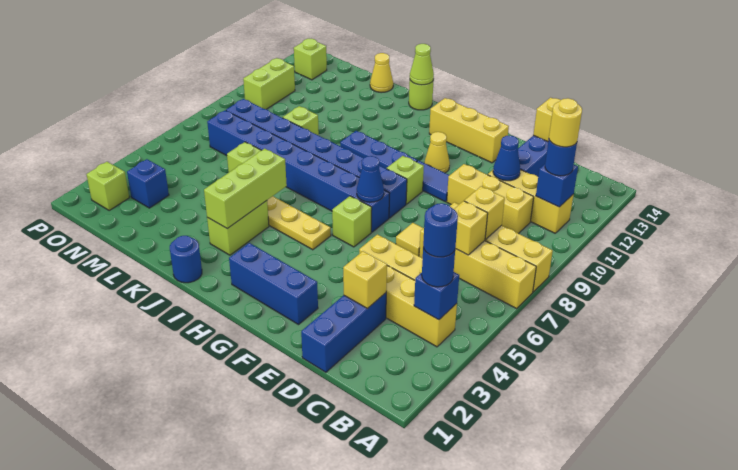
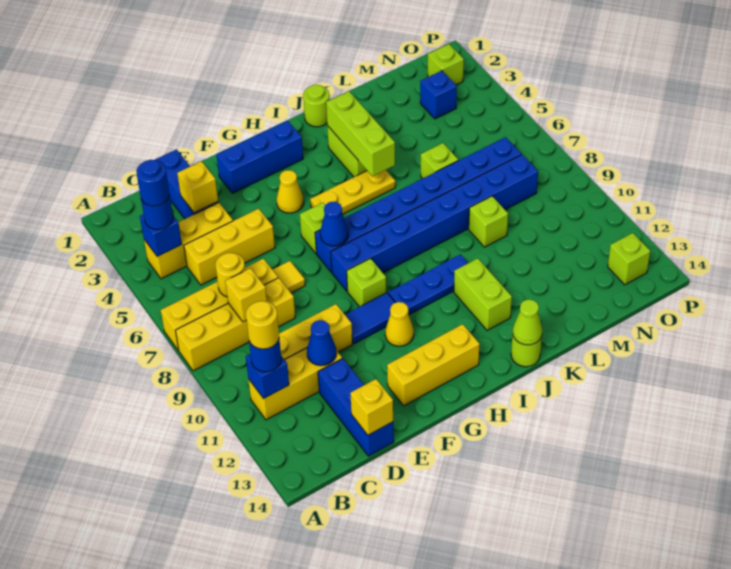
yellow brick C7 level 2 -> yellow round brick C7 level 2
blue round brick J1 level 1 -> lime round brick J1 level 1
yellow cone L14 level 1 -> yellow cone G4 level 1
lime brick O10:O11 level 1 -> lime brick J11:J12 level 1

